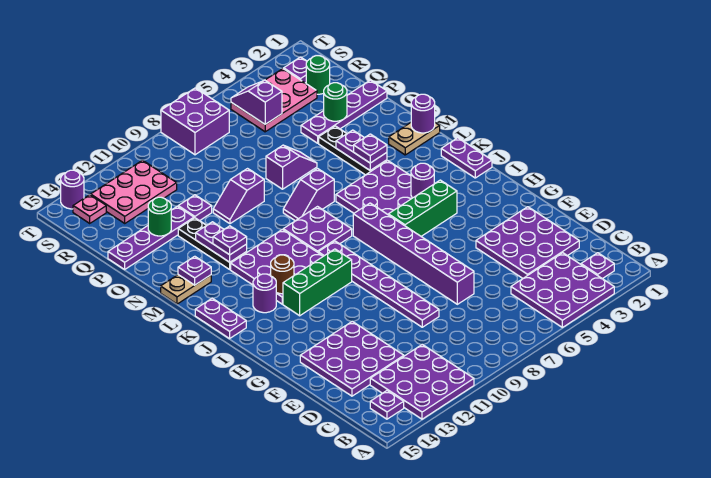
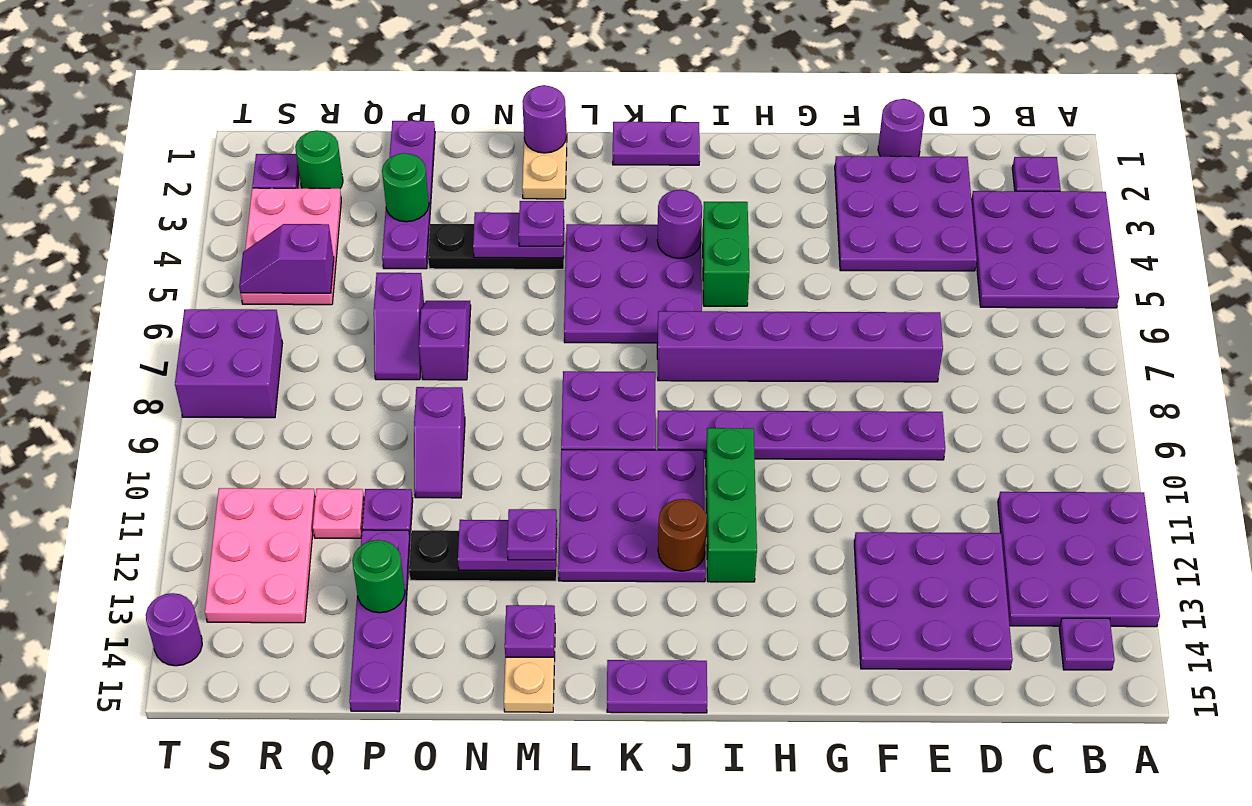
green brick I4:I6 level 1 -> green brick I4:I5 level 1
purple round brick J13 level 1 -> purple round brick E1 level 1
purple slope M7:M8 level 1 top 7 -> purple slope P6:P7 level 1 top 6
pink plate S14 level 1 -> pink plate Q11 level 1

